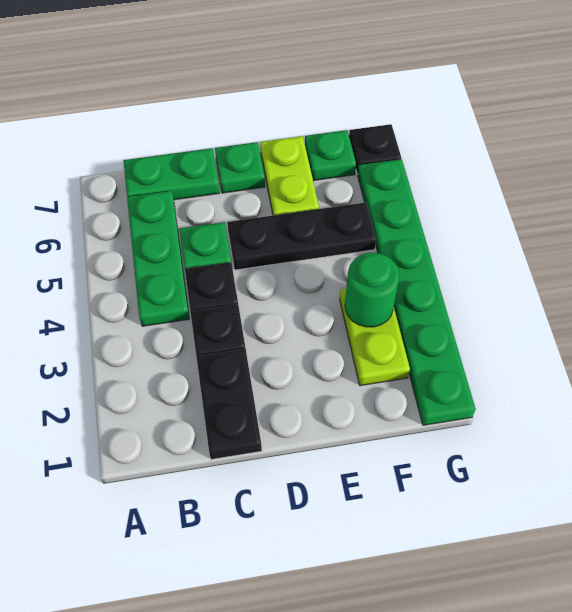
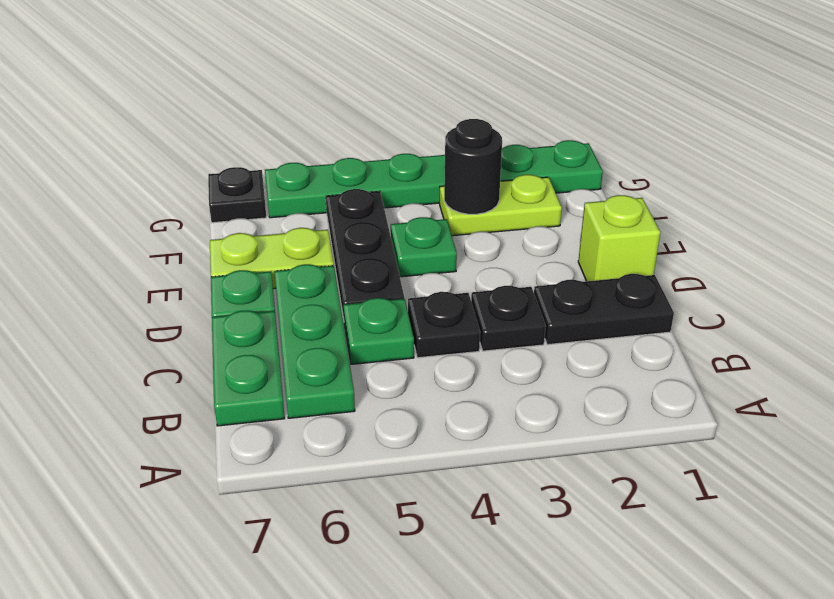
green plate B4:B6 level 1 -> green plate B6:D6 level 1
none -> lime brick D1 level 1
green round brick F3 level 2 -> black round brick F3 level 2
green plate F7 level 1 -> green plate E4 level 1

